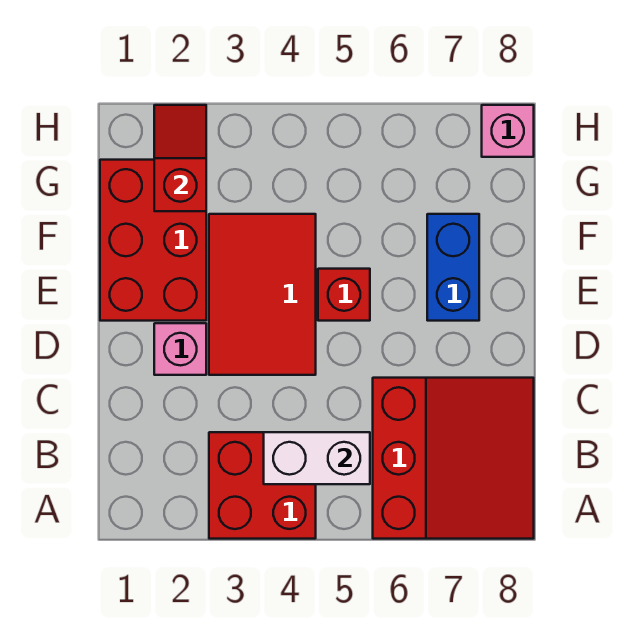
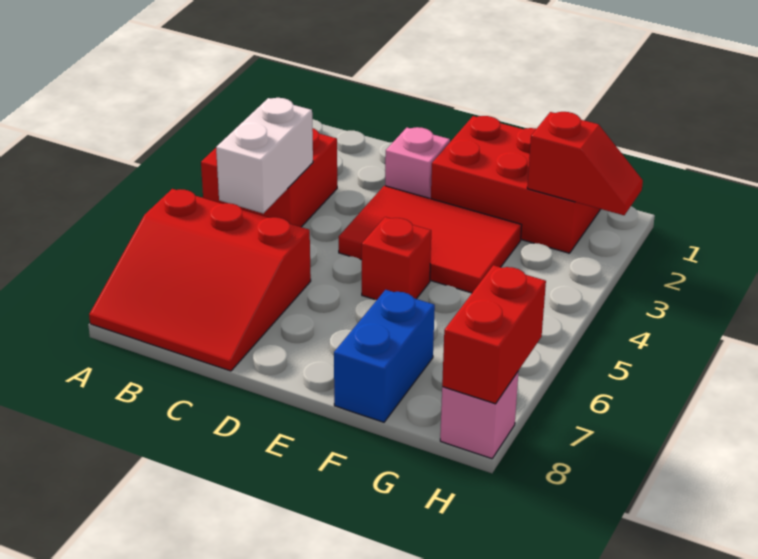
blue brick E7:F7 level 1 -> blue brick F7:F8 level 1
none -> red brick H7:H8 level 2

